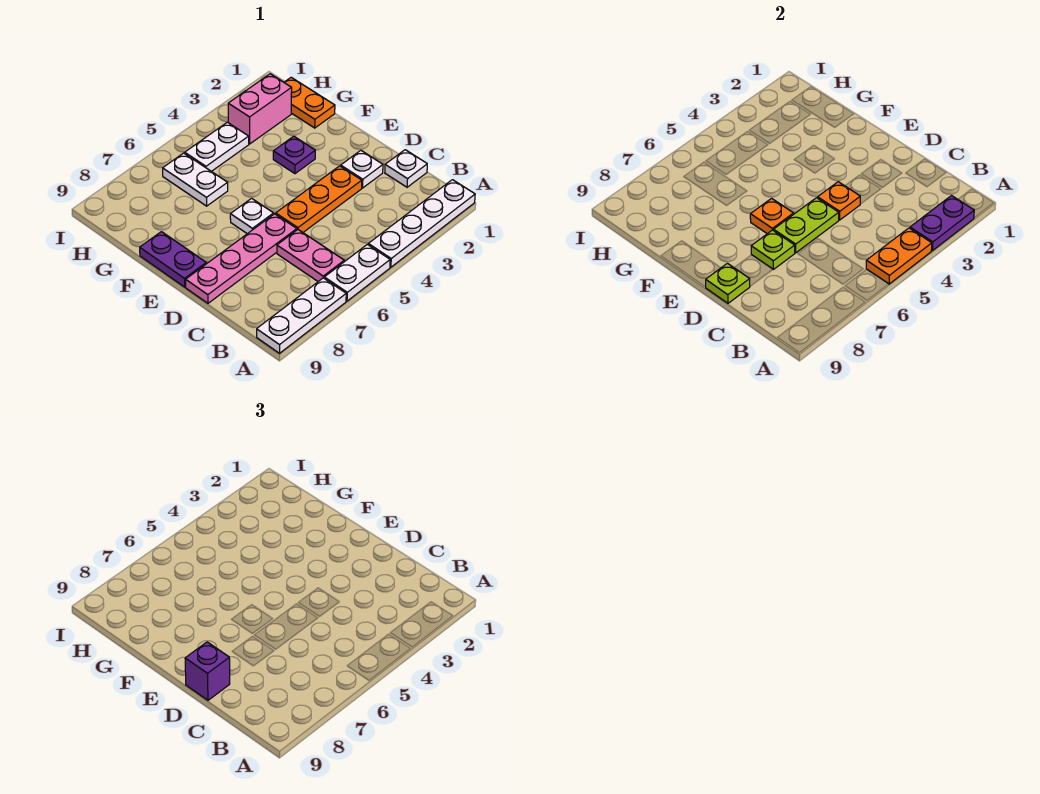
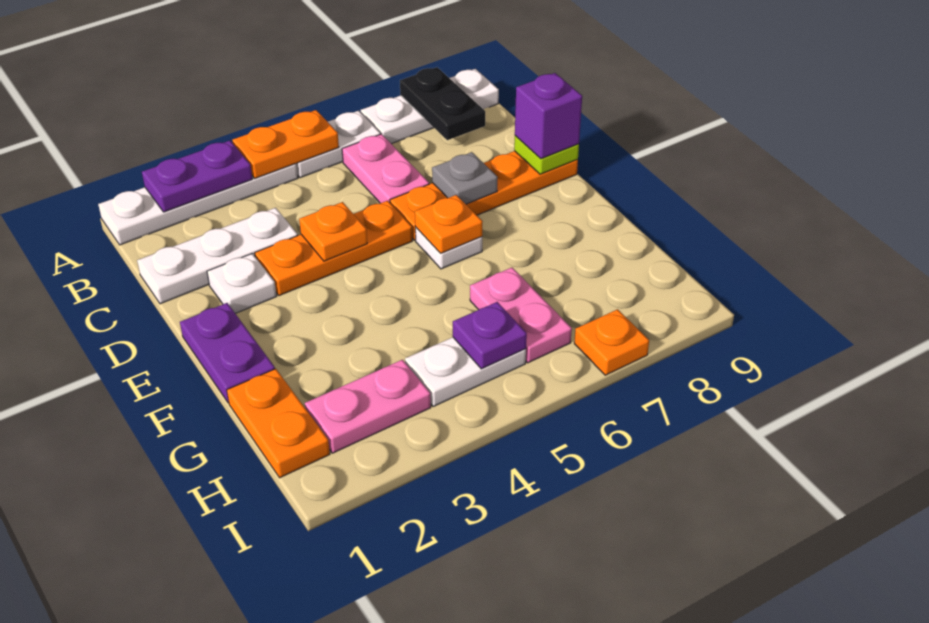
none -> black plate A8:B8 level 2
white plate C1 level 1 -> white plate C1:C3 level 1
lime plate D5:D6 level 2 -> none
pink plate D6:D9 level 1 -> orange plate D6:D9 level 1
lime plate D7 level 2 -> grey plate D7 level 2
purple plate E9:F9 level 1 -> purple plate E1:F1 level 1
purple plate F3 level 1 -> purple plate H5 level 2
white plate G6:H6 level 1 -> pink plate G6:H6 level 1
pink brick H2:H3 level 1 -> pink plate H2:H3 level 1
none -> orange plate I7 level 1

